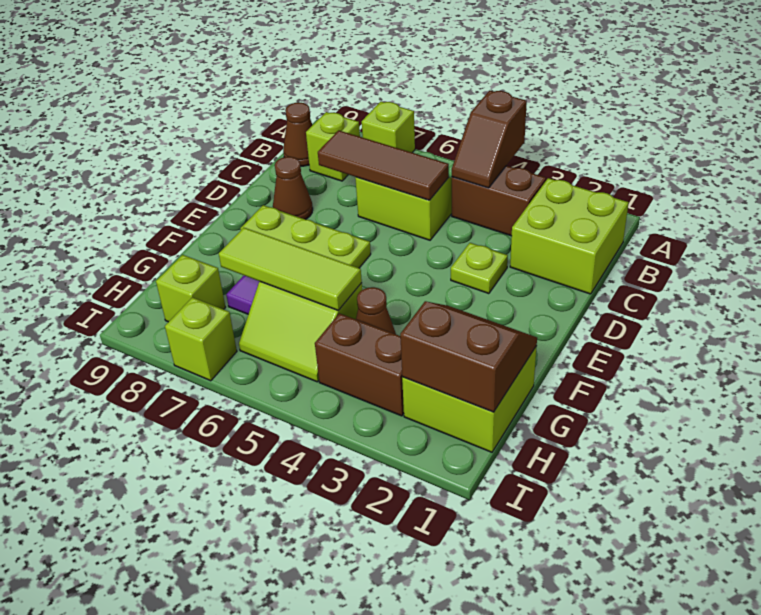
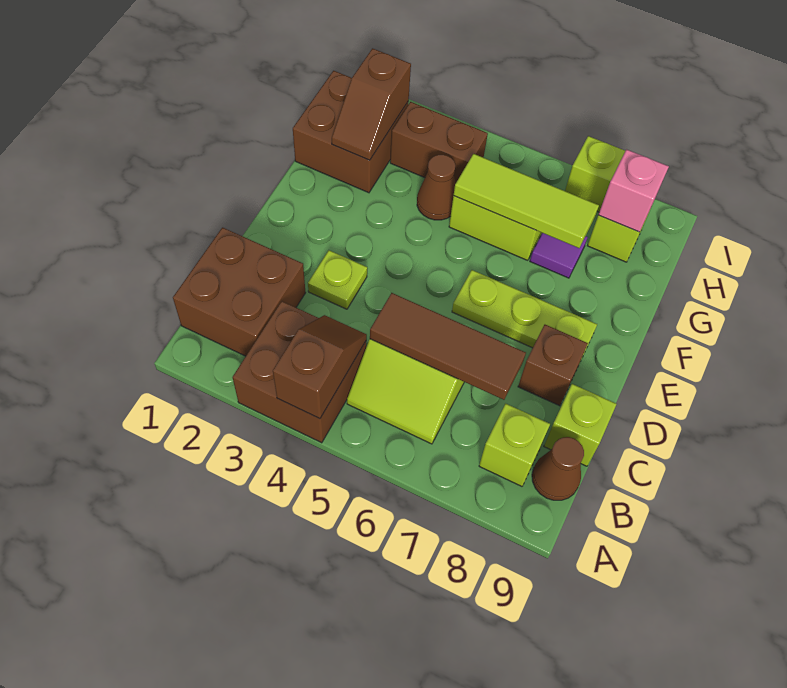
lime brick A7 level 1 -> lime brick C9 level 1
lime brick B1:C2 level 1 -> brown brick B1:C2 level 1
brown brick B3:B4 level 1 -> brown brick A3:B4 level 1
brown cone D8 level 1 -> brown brick D8 level 1
lime brick G1:H2 level 1 -> brown brick G1:H2 level 1
brown slope G1:H2 level 2 top H -> brown slope G2:H2 level 2 top H
none -> pink brick H8 level 2

